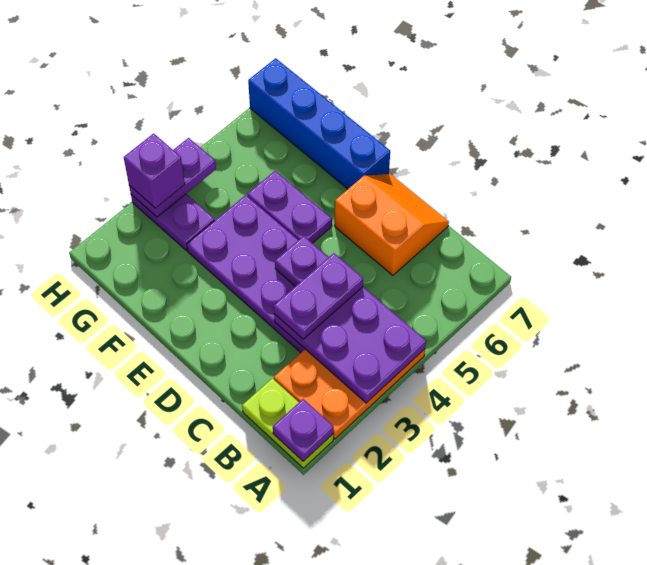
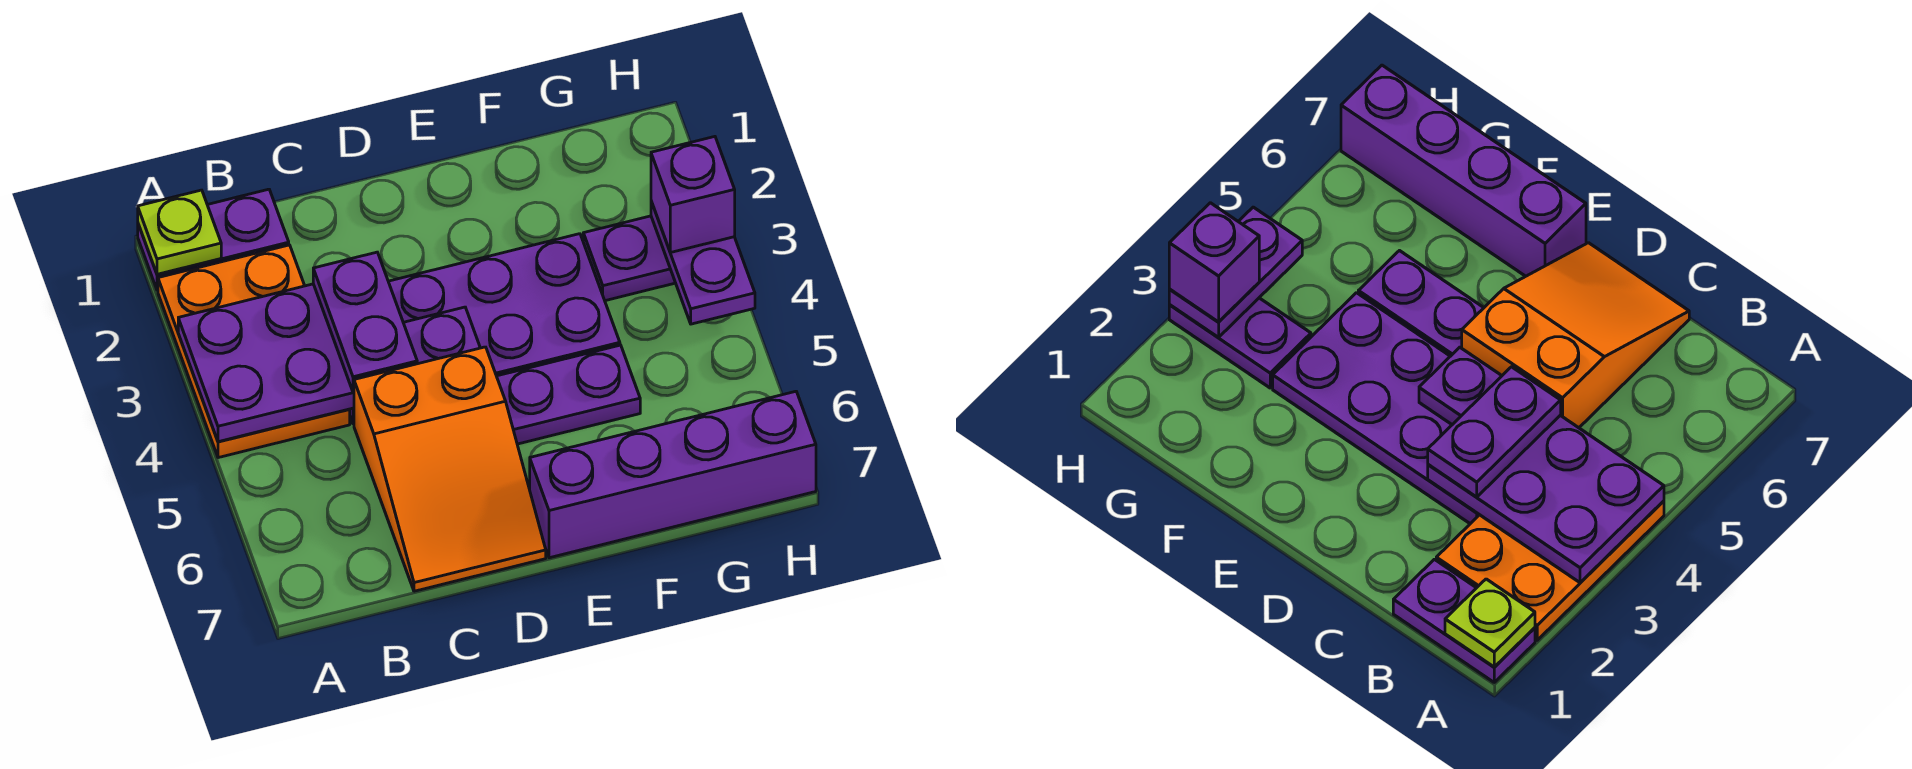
lime plate A1:B1 level 1 -> purple plate A1:B1 level 1
purple plate A1 level 2 -> lime plate A1 level 2
orange slope C6:D7 level 1 top 6 -> orange slope C5:D7 level 1 top 5
blue brick E7:H7 level 1 -> purple brick E7:H7 level 1

